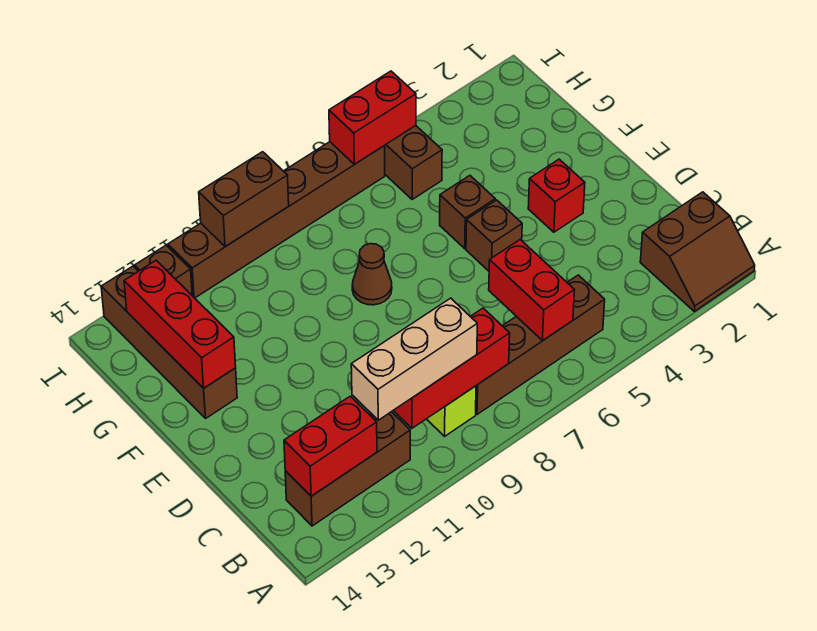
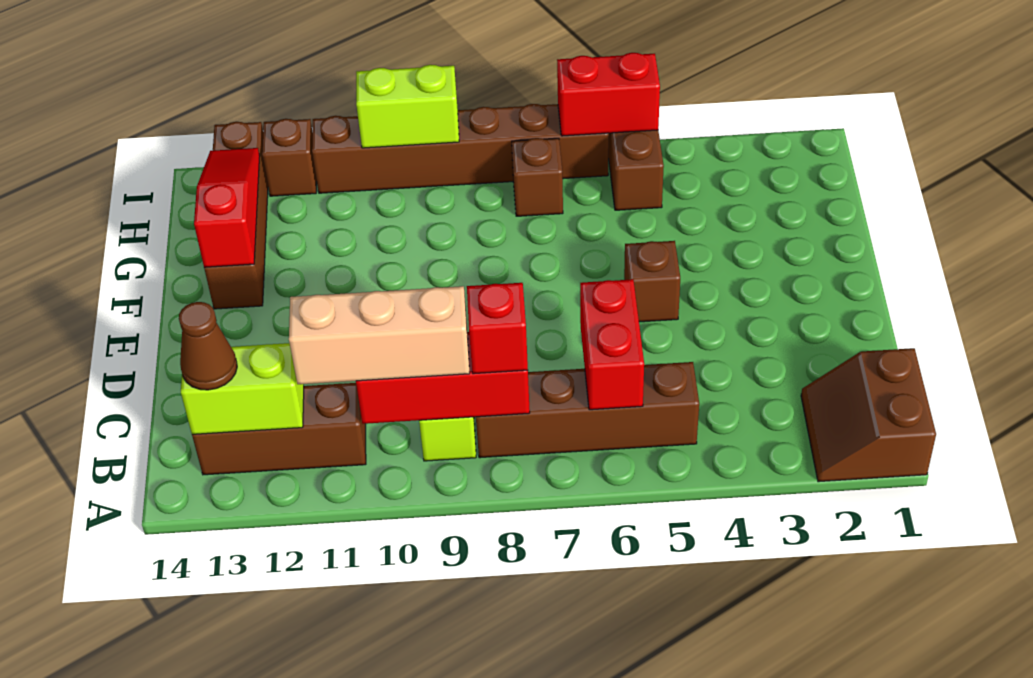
brown slope A1:B2 level 1 top B -> brown slope A1:B2 level 1 top 1
red brick B12:B13 level 2 -> lime brick B12:B13 level 2
red brick E3 level 1 -> red brick B8 level 3
brown brick F5 level 1 -> brown brick H7 level 1
brown cone F8 level 1 -> brown cone B13 level 3
red brick F13:H13 level 2 -> red slope F13:H13 level 2 top F
brown brick I9:I10 level 2 -> lime brick I9:I10 level 2

